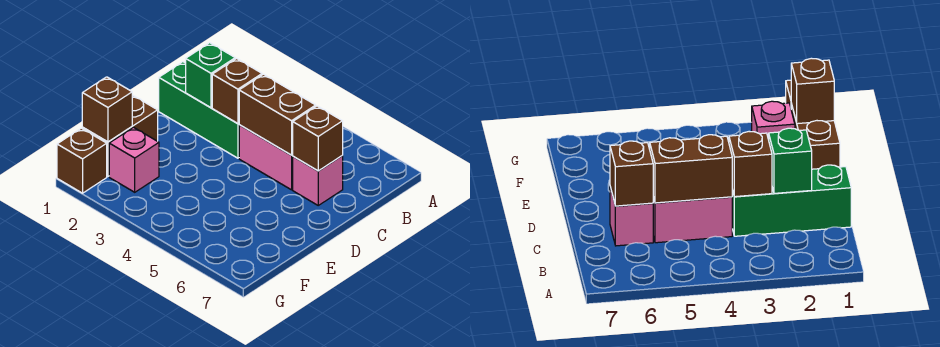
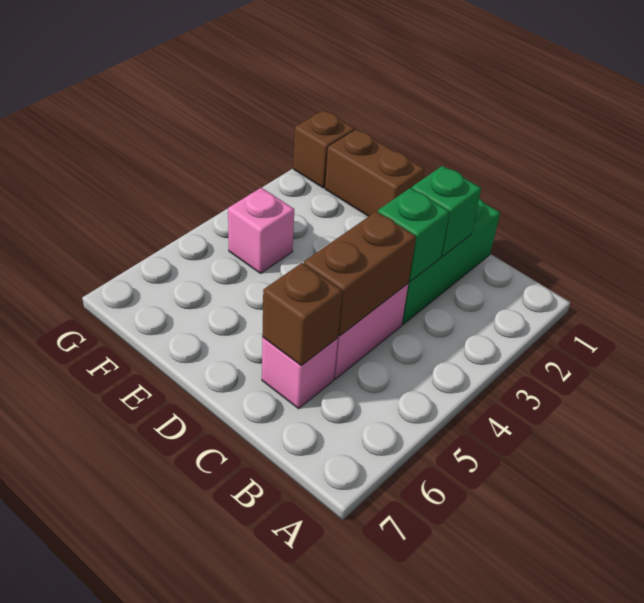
brown brick C3 level 2 -> green brick C3 level 2
brown brick F1 level 2 -> none
pink brick F2 level 1 -> pink brick F4 level 1

